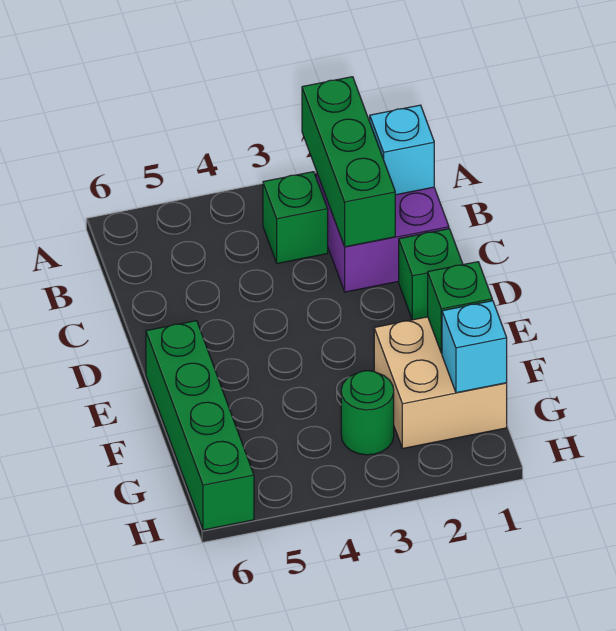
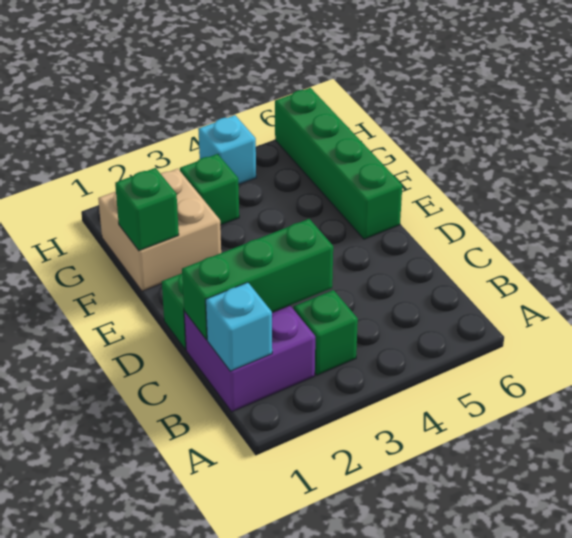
green brick A2:C2 level 2 -> green brick C1:C3 level 2
cyan brick G1 level 2 -> cyan brick H4 level 1
green round brick G3 level 1 -> green brick G3 level 1

